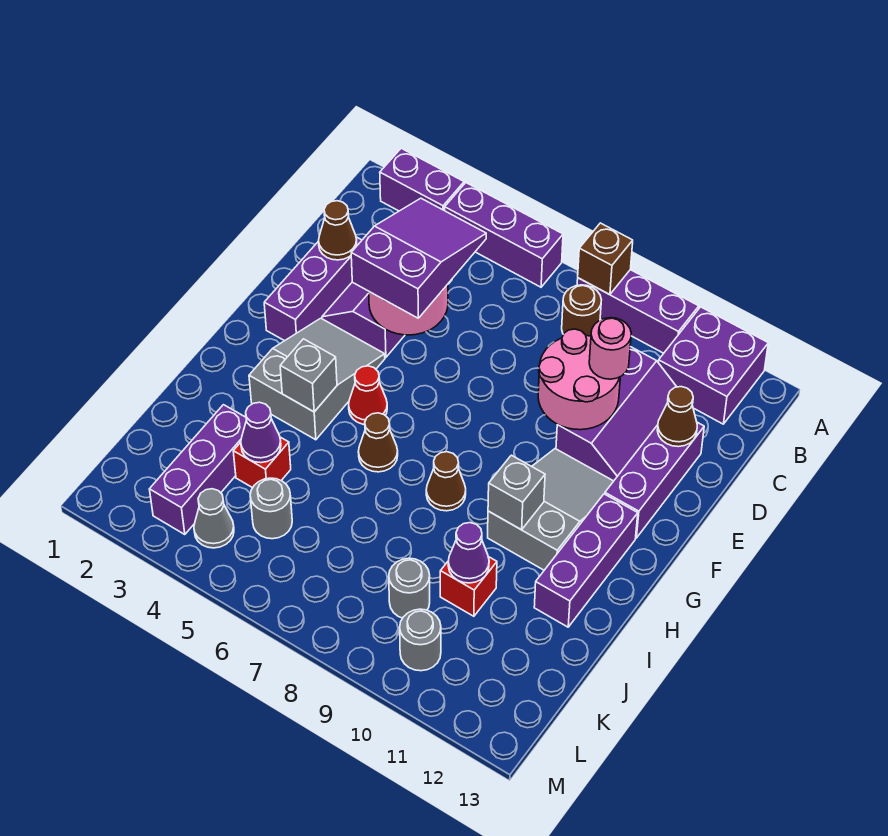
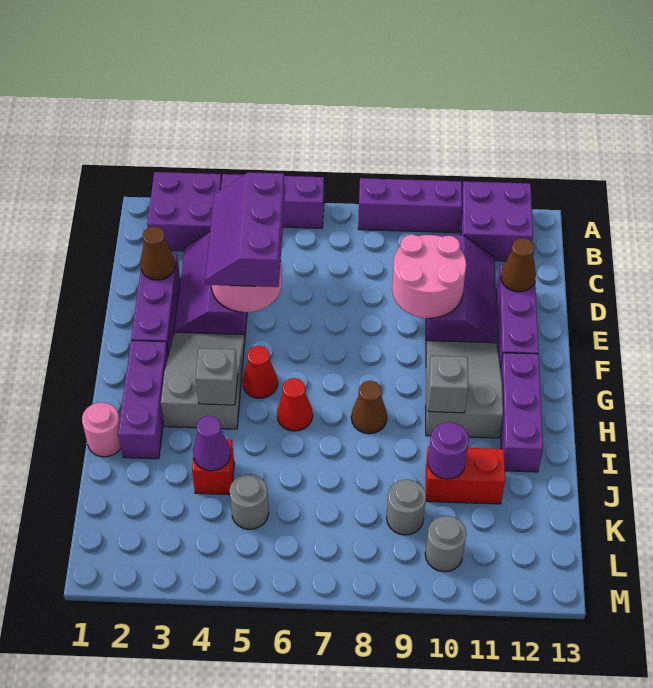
purple brick A2:A3 level 1 -> purple brick A2:B3 level 1
brown brick A8 level 2 -> none
brown round brick B8 level 1 -> none
purple slope C4:E5 level 3 top E -> purple slope C4:E5 level 3 top 5
pink round brick D10 level 3 -> pink round brick I1 level 1
brown cone H6 level 1 -> red cone H6 level 1
purple brick J3:L3 level 1 -> purple brick G2:I2 level 1
red brick J10 level 1 -> red brick J10:J11 level 1
purple cone J10 level 2 -> purple round brick J10 level 2
grey cone L4 level 1 -> none

